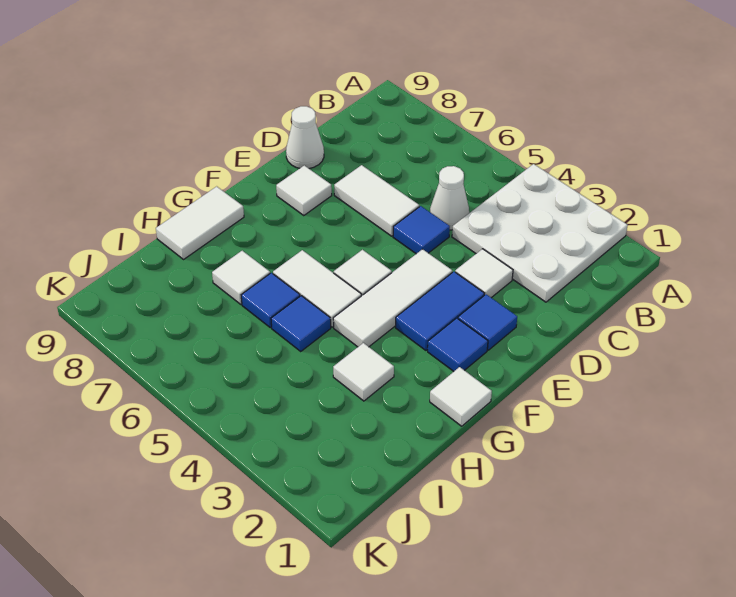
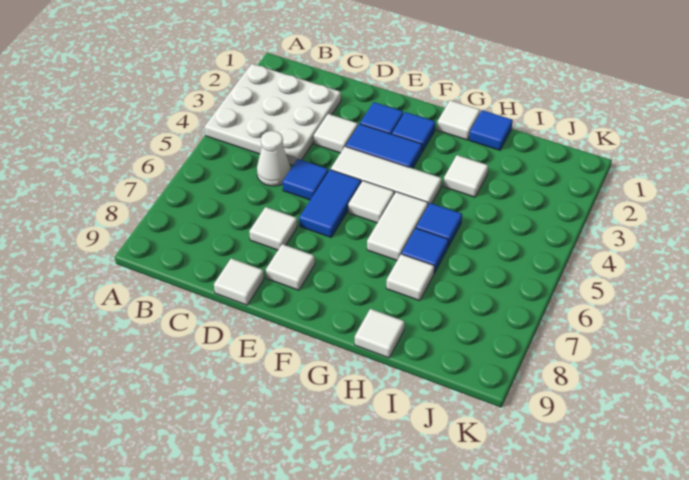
white tile D6:D7 level 1 -> white tile D7 level 1
white cone D9 level 1 -> white tile D9 level 1
none -> blue tile E5:E6 level 1
white tile G9:H9 level 1 -> white tile H9 level 1
none -> blue tile H1 level 1

